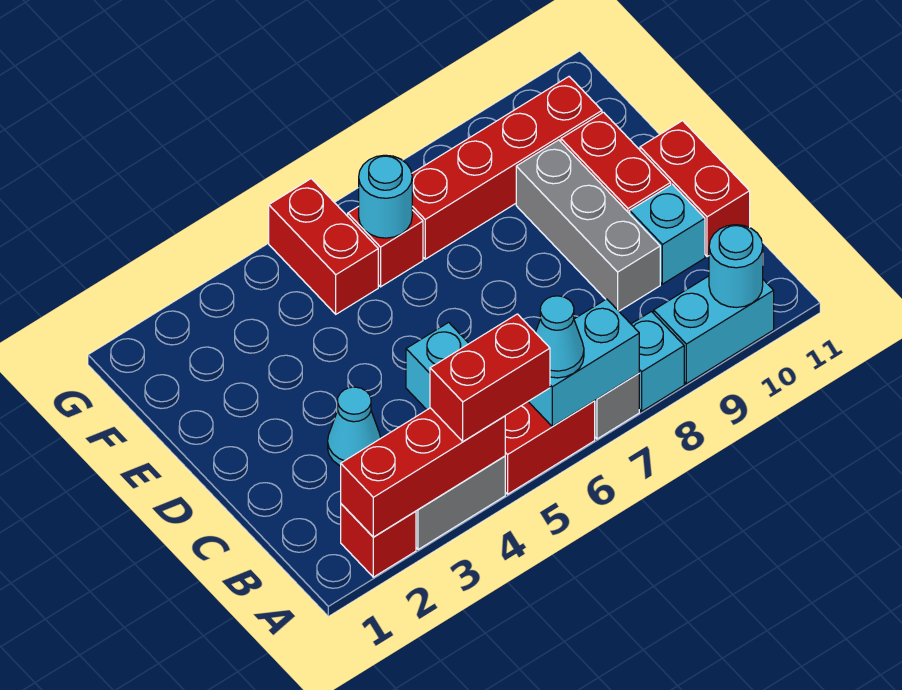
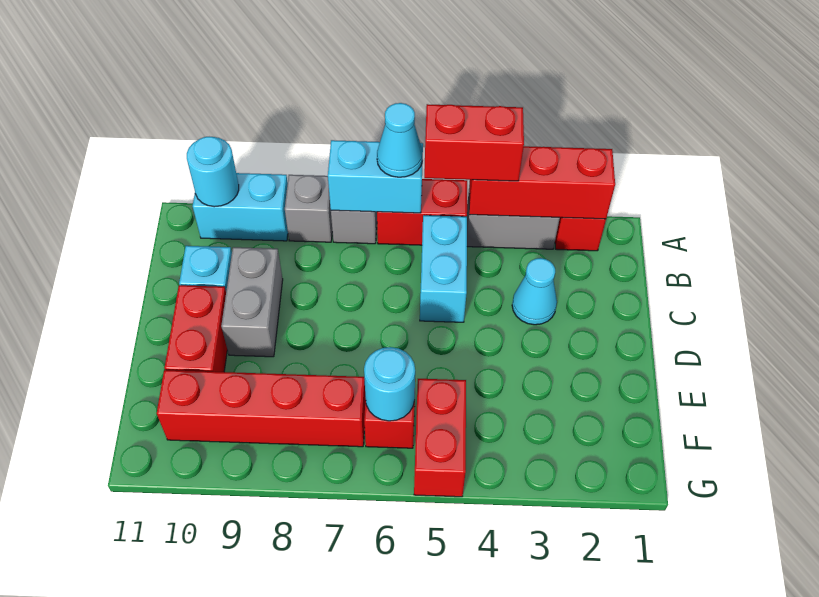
cyan brick A8 level 1 -> grey brick A8 level 1
grey brick C9:E9 level 1 -> grey brick C9:D9 level 1
red brick C11:D11 level 1 -> none

